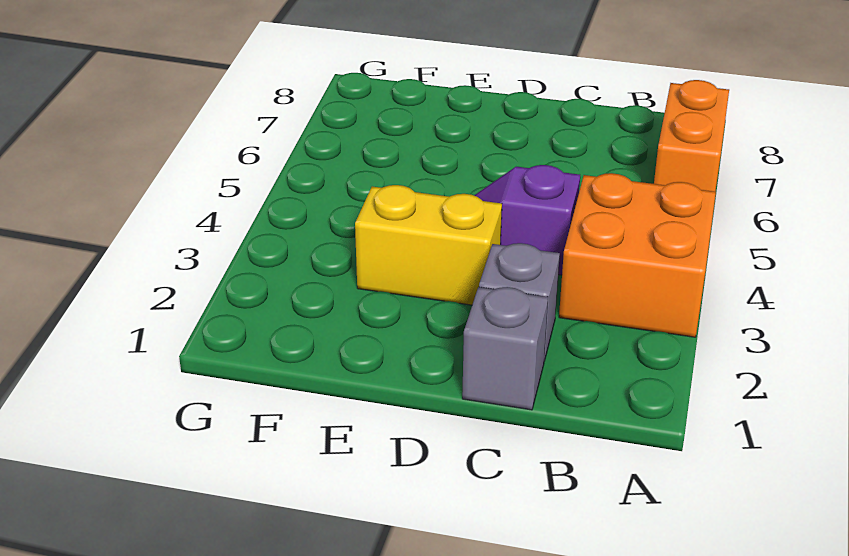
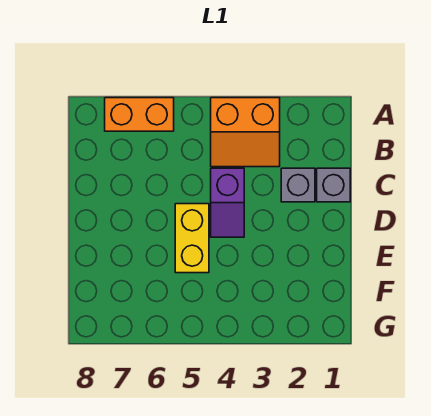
orange brick A3:B4 level 1 -> orange slope A3:B4 level 1 top A
yellow brick D3:E3 level 1 -> yellow brick D5:E5 level 1

